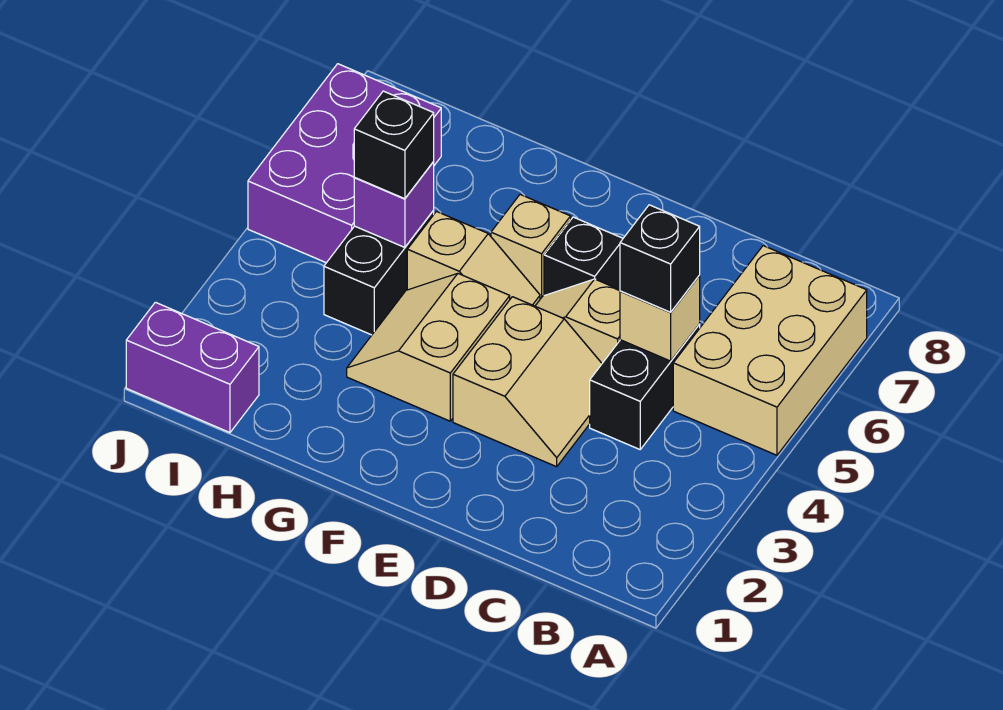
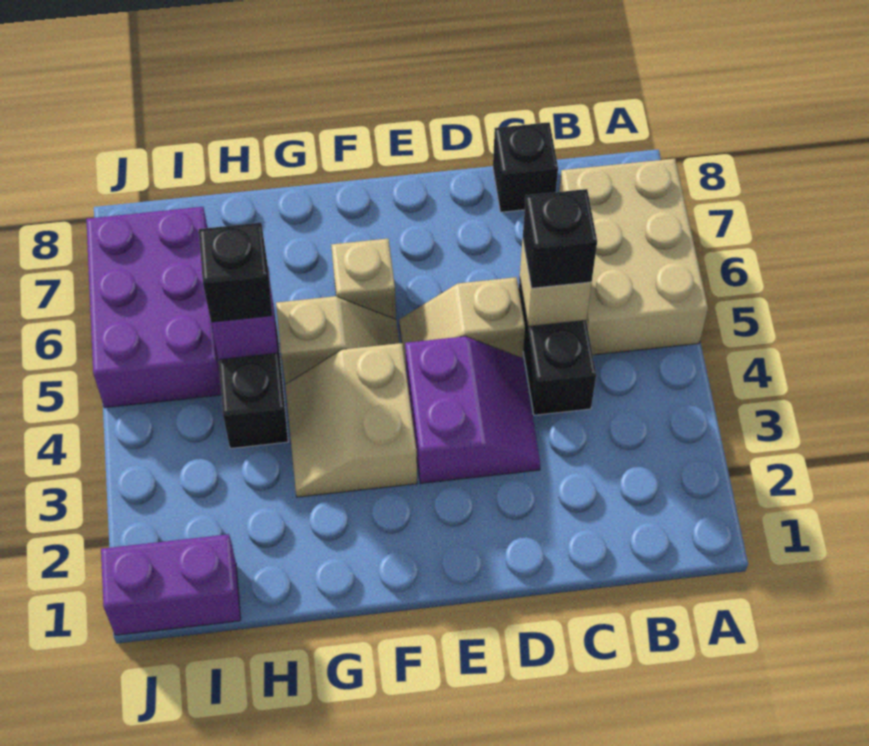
tan slope D3:E4 level 1 top E -> purple slope D3:E4 level 1 top E
black brick E6 level 1 -> black brick C8 level 1

